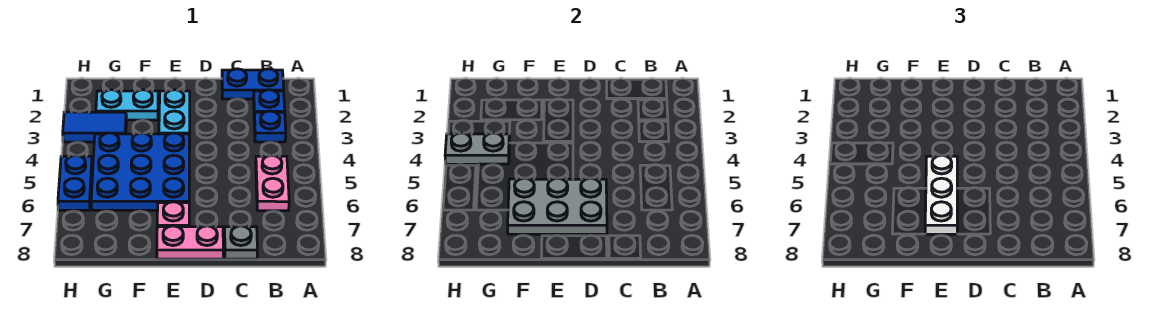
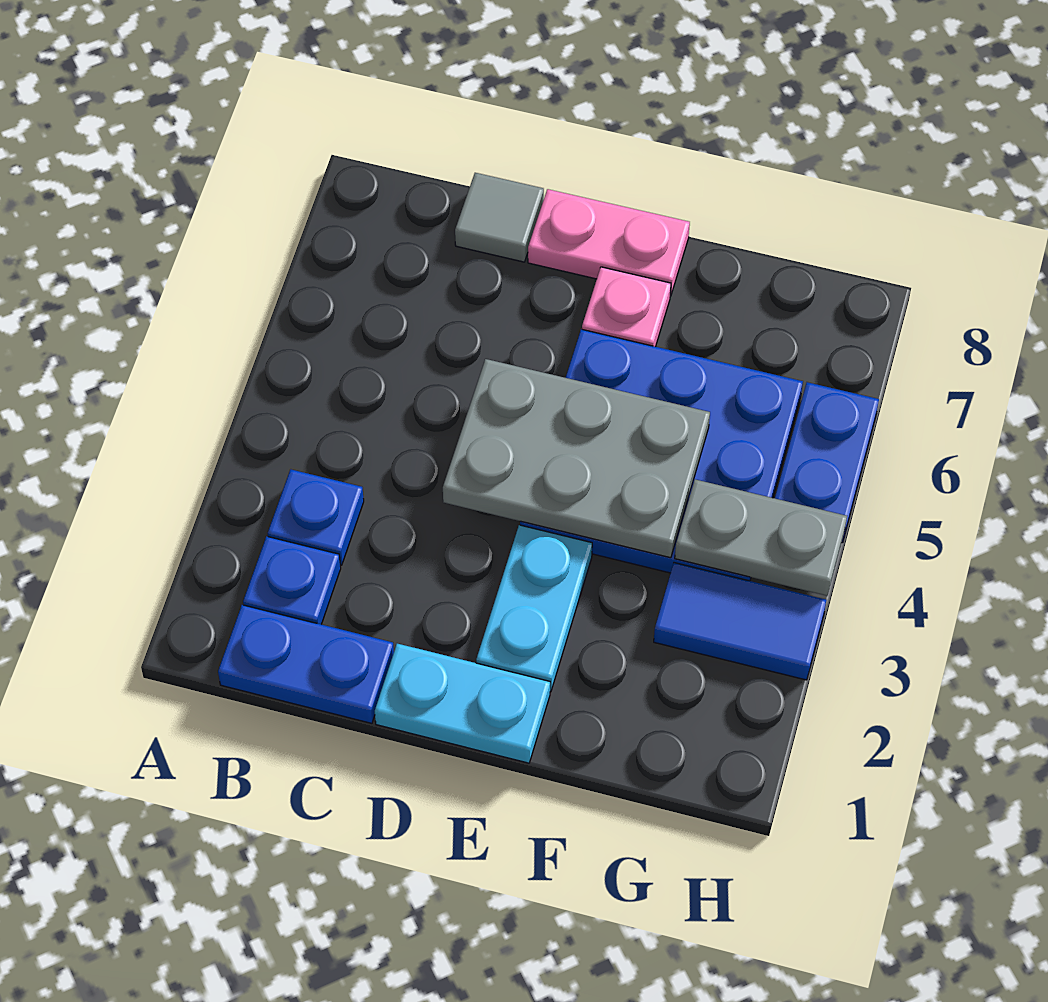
pink plate B5:B6 level 1 -> none
grey plate C8 level 1 -> grey tile C8 level 1
grey plate D6:F7 level 2 -> grey plate D4:F5 level 2
white plate E5:E7 level 3 -> none
cyan plate F2:G2 level 1 -> cyan plate D1:E1 level 1

